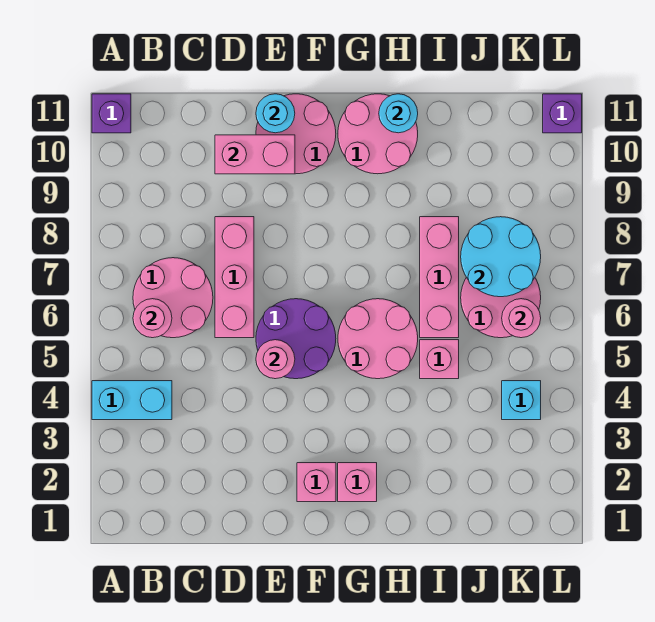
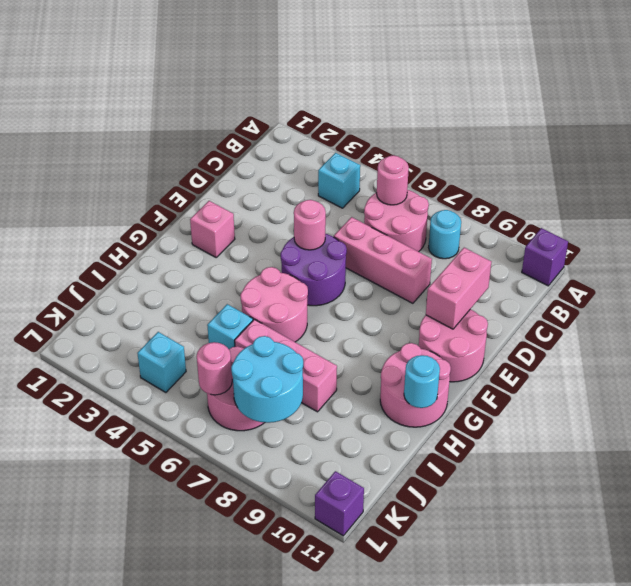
cyan brick A4:B4 level 1 -> cyan brick B4 level 1
cyan round brick E11 level 2 -> cyan round brick B8 level 1
pink brick G2 level 1 -> none
pink brick I5 level 1 -> cyan brick I5 level 1

